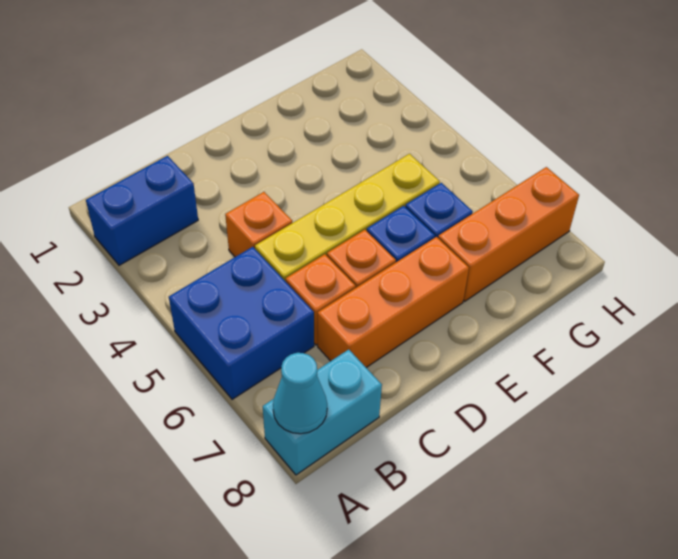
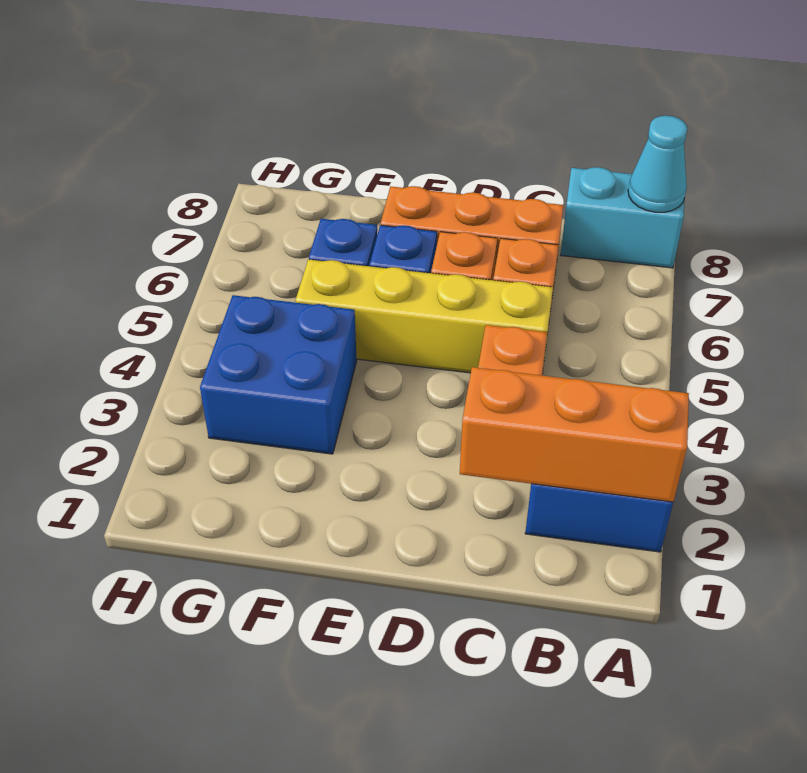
blue brick A5:B6 level 1 -> blue brick F3:G4 level 1
orange brick F7:H7 level 1 -> orange brick A2:C2 level 2

